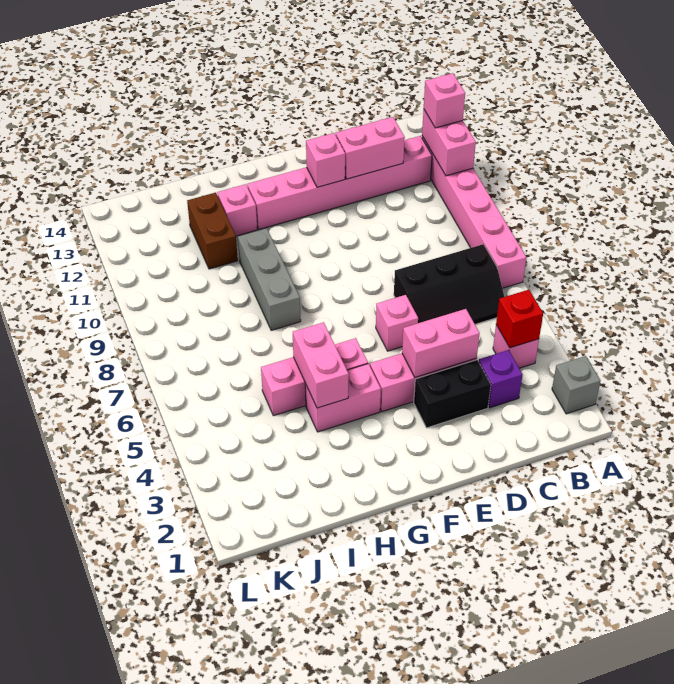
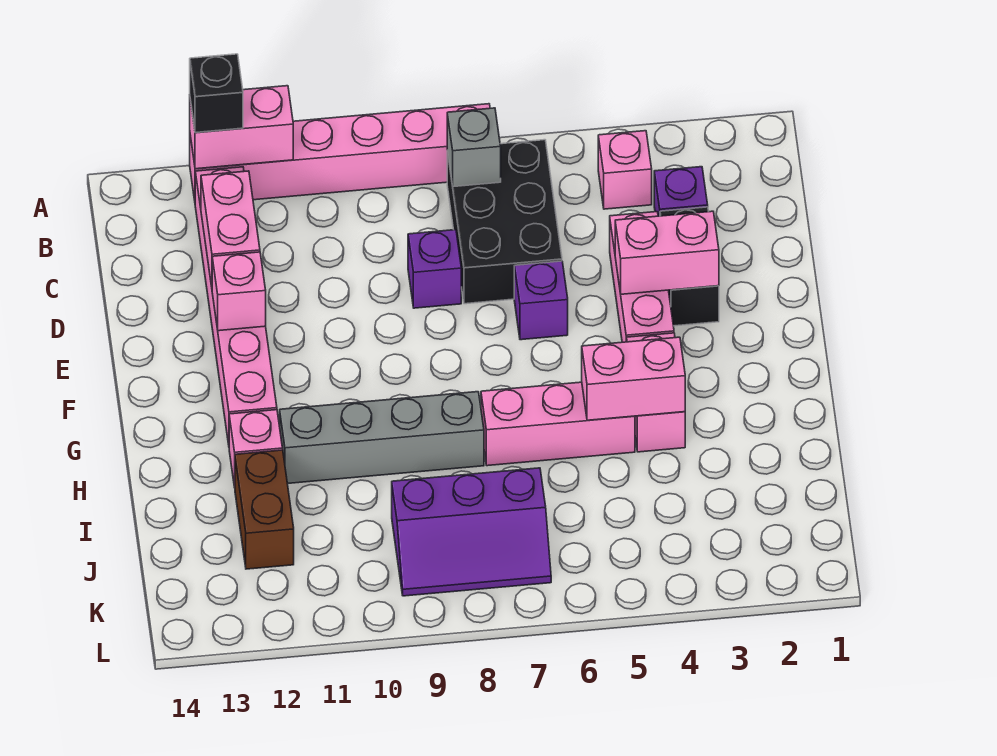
grey brick A2 level 1 -> grey brick B7 level 2
pink brick A12 level 3 -> black brick A12 level 3
red brick B4 level 2 -> none
black slope B6:D7 level 1 top 7 -> black brick B6:D7 level 1
pink brick D4:E4 level 2 -> pink brick E3:E4 level 2
none -> purple brick D8 level 1
pink brick E6 level 1 -> purple brick E6 level 1
pink brick G5:I5 level 1 -> pink brick H5:H7 level 1
grey brick H8:H10 level 1 -> grey brick H8:H11 level 1
brown brick I11:I12 level 1 -> brown brick I12:J12 level 1
none -> purple slope J7:K9 level 1 top J

